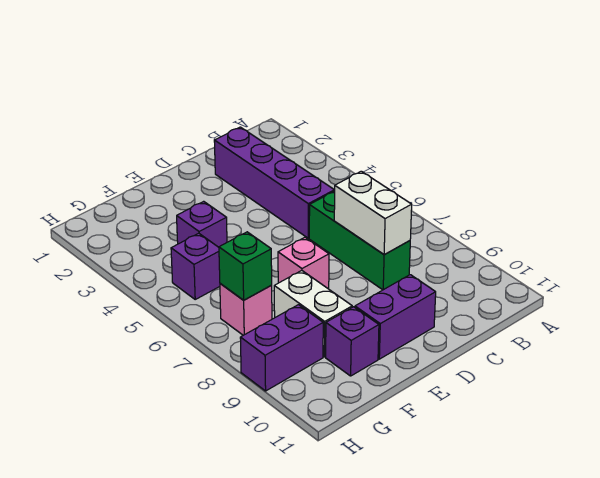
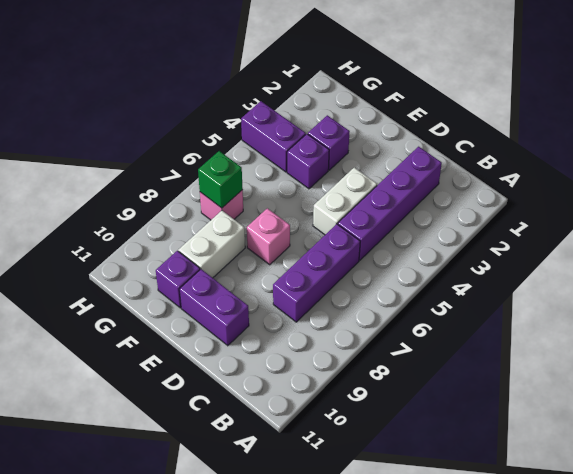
green brick C6:C8 level 1 -> purple brick C6:C8 level 1
white brick C7:C8 level 2 -> white brick D4:D5 level 1
purple brick G5 level 1 -> purple brick F3 level 1
purple brick G9:H9 level 1 -> purple brick G4:H4 level 1

